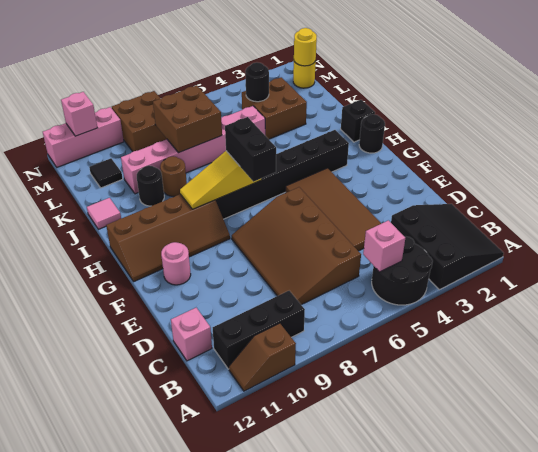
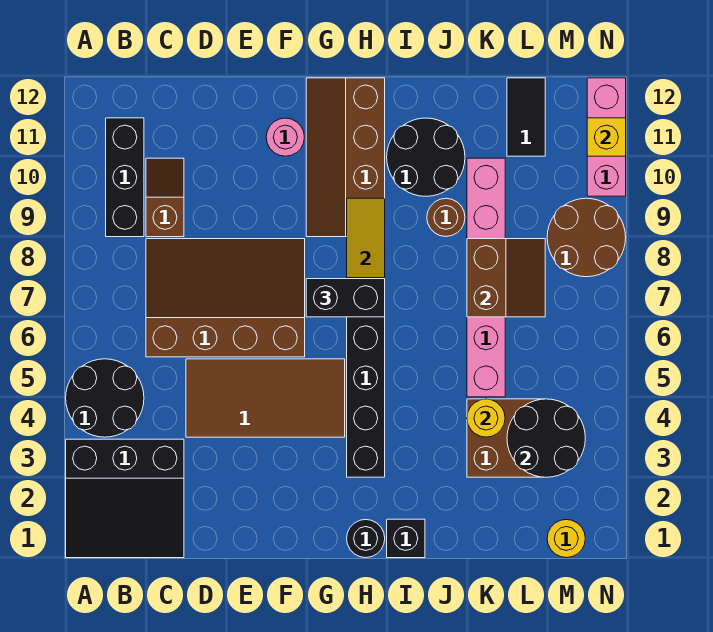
brown slope A10:A11 level 1 top 10 -> brown slope C9:C10 level 1 top 9
pink brick B5 level 2 -> none
pink brick C12 level 1 -> none
black round brick J10 level 1 -> black round brick I10:J11 level 1
pink tile J12 level 1 -> none
brown brick K7:L8 level 2 -> brown slope K7:L8 level 2 top K
black round brick L4 level 2 -> black round brick L3:M4 level 2
black tile L11 level 1 -> black tile L11:L12 level 1
yellow round brick M1 level 2 -> yellow round brick K4 level 2
brown brick M8:N9 level 1 -> brown round brick M8:N9 level 1
pink brick N11 level 2 -> yellow brick N11 level 2

